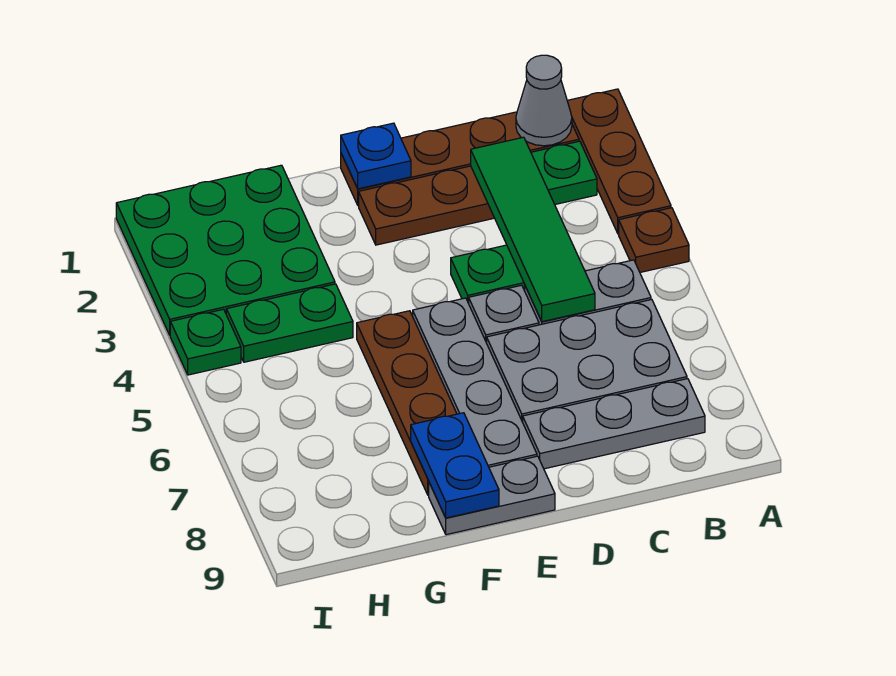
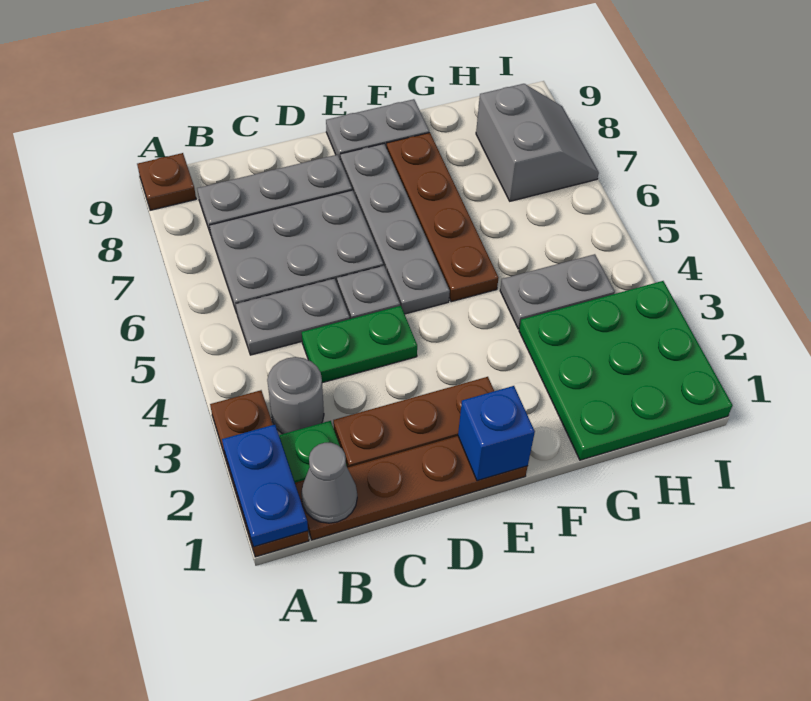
brown plate A4 level 1 -> brown plate A9 level 1
none -> grey round brick B3 level 1
green tile C2:C5 level 2 -> none
blue plate E1 level 2 -> blue brick E1 level 2
blue plate F8:F9 level 2 -> blue plate A1:A2 level 2
green plate G4:H4 level 1 -> grey plate G4:H4 level 1
none -> grey slope H7:I8 level 1 top H
green plate I4 level 1 -> none

